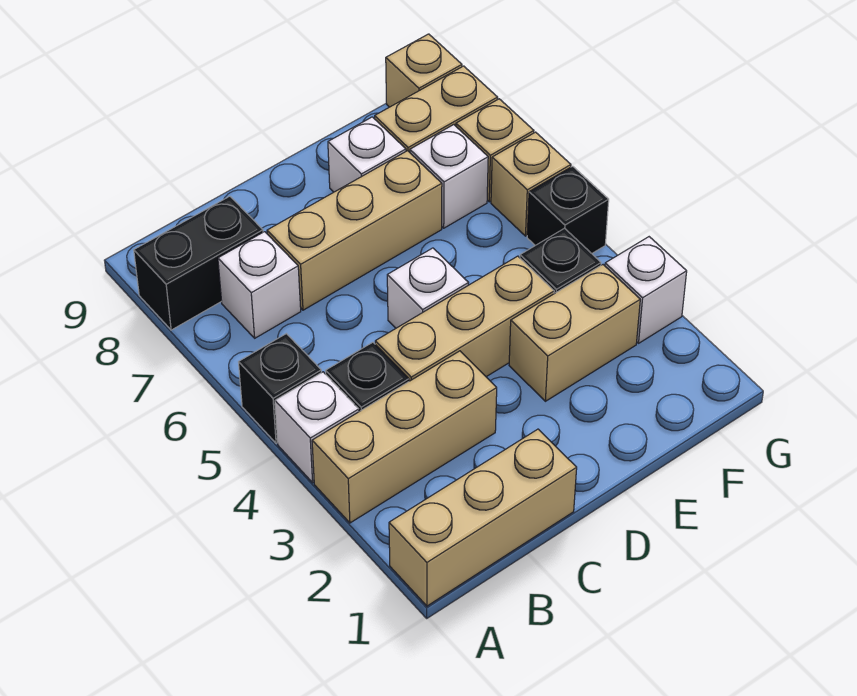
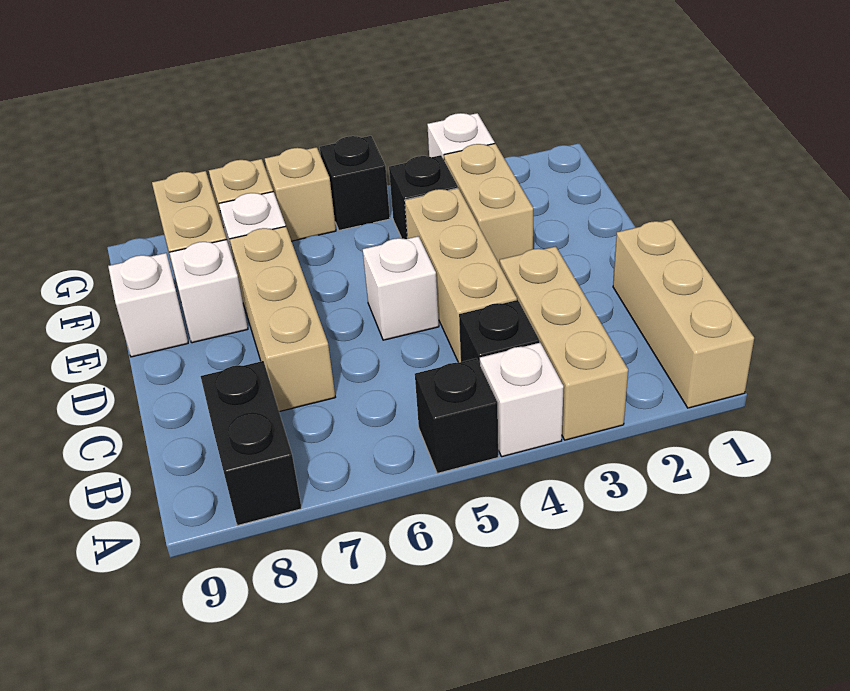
white brick B7 level 1 -> white brick E9 level 1
tan brick G9 level 1 -> none

